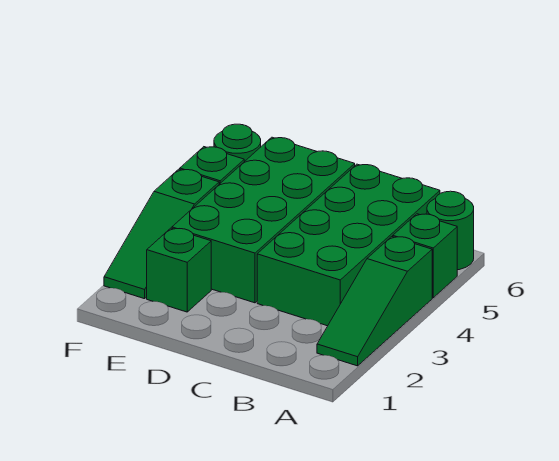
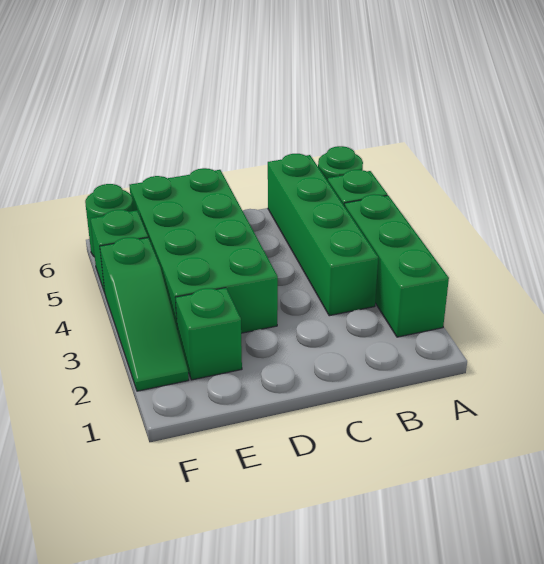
green slope A2:A4 level 1 top 4 -> green brick A2:A4 level 1
green brick B3:C6 level 1 -> green brick B3:B6 level 1

